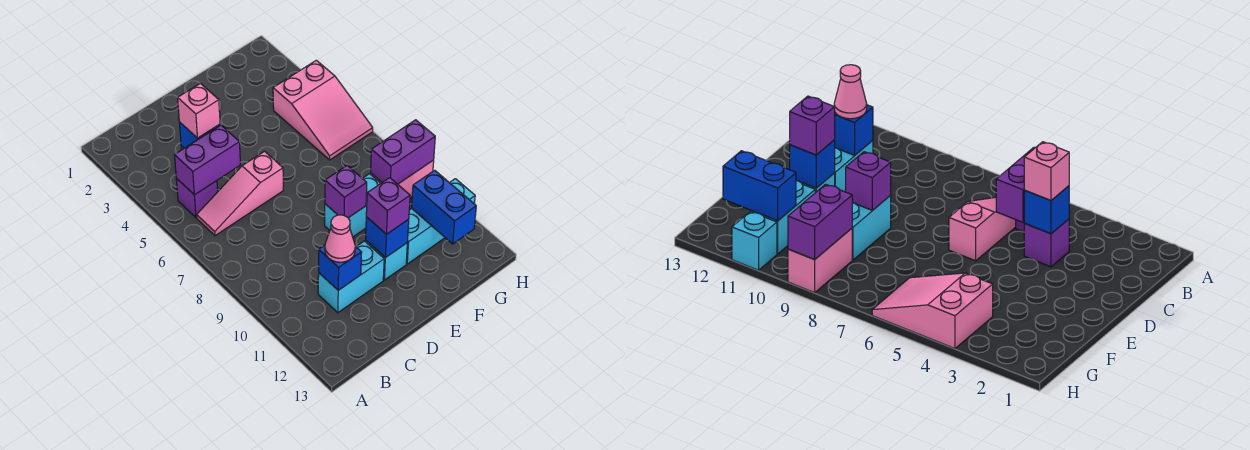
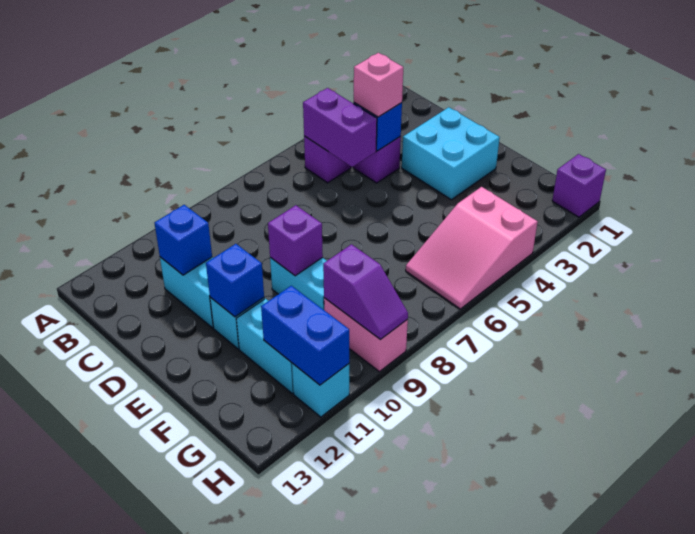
pink slope B6:D6 level 1 top D -> none
pink cone C11 level 3 -> none
none -> cyan brick D2:E3 level 1
purple brick E11 level 3 -> purple brick H1 level 1
purple brick G9:H9 level 2 -> purple slope G9:H9 level 2 top G
blue brick G11:G12 level 2 -> blue brick G11:H11 level 2

